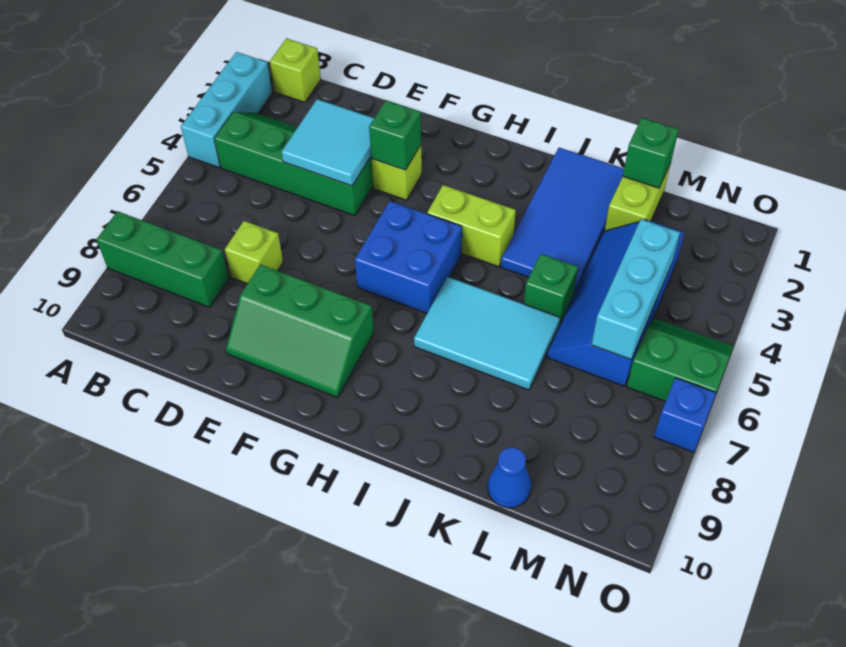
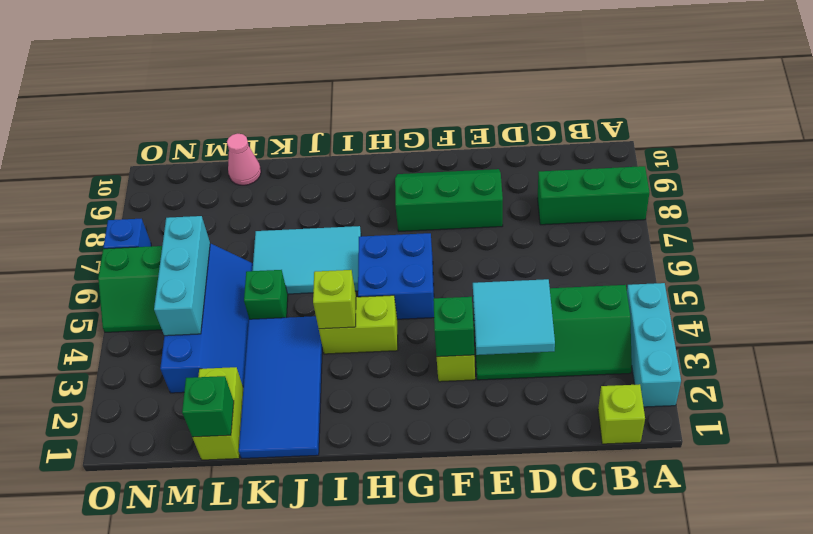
lime brick D7 level 1 -> lime brick I4 level 2
blue cone L10 level 1 -> pink cone L10 level 1

